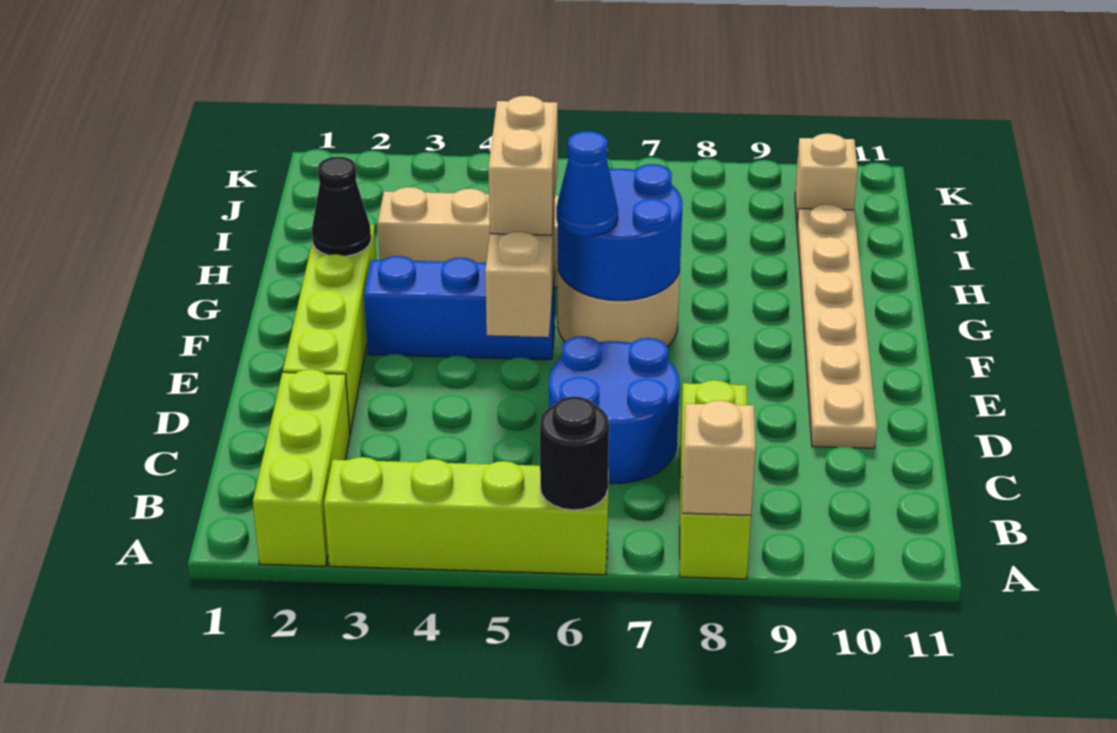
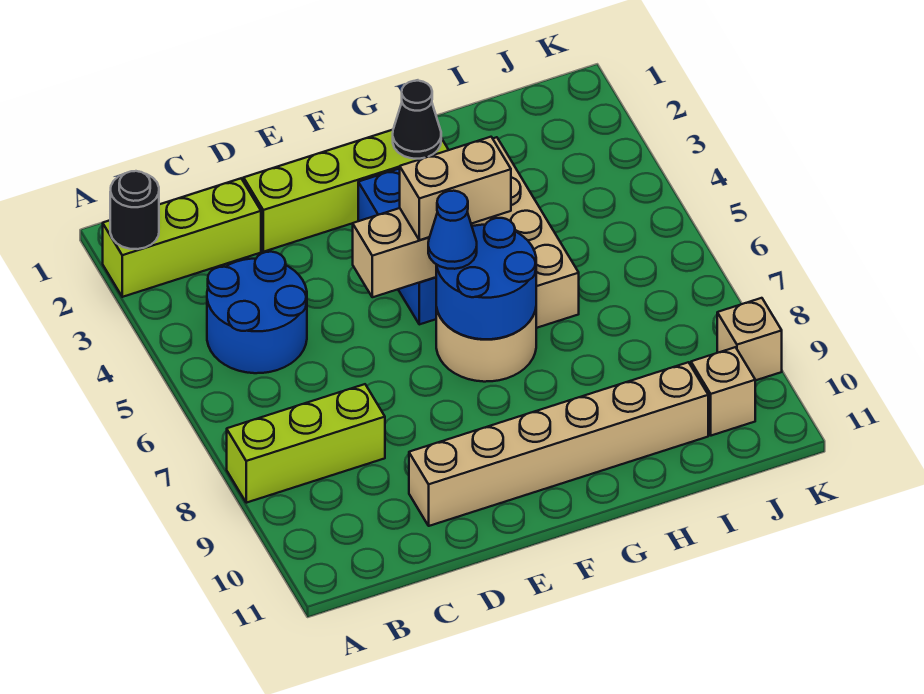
lime brick A3:A6 level 1 -> none
black round brick A6 level 2 -> black round brick A2 level 2
tan brick A8 level 2 -> tan brick K9 level 1
blue round brick C6:D7 level 1 -> blue round brick B4:C5 level 1
tan plate D10:I10 level 1 -> tan brick D10:I10 level 1

